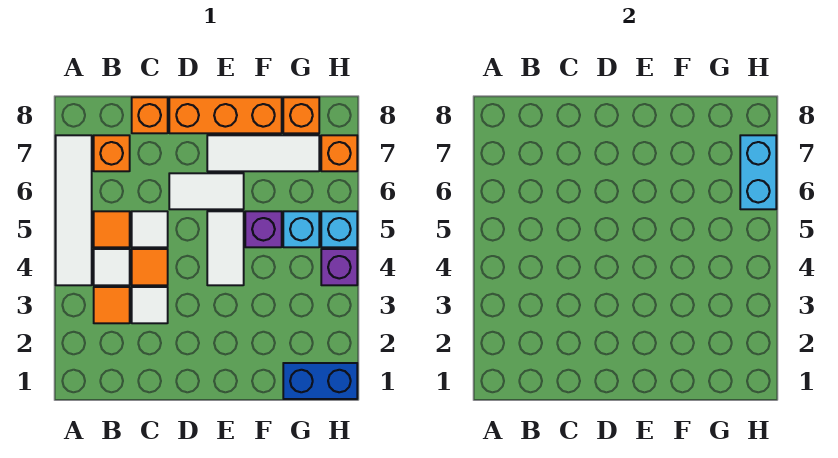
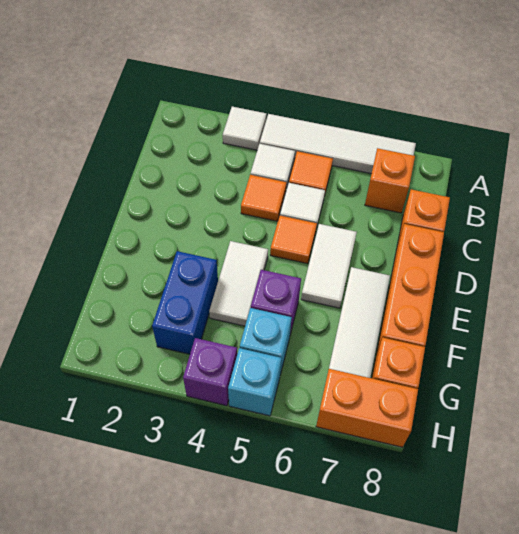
orange tile B3 level 1 -> orange tile D5 level 1
white tile C3 level 1 -> white tile A3 level 1
white tile E4:E5 level 1 -> white tile E4:F4 level 1
blue brick G1:H1 level 1 -> blue brick F3:G3 level 1
cyan brick H6:H7 level 2 -> none
orange brick H7 level 1 -> orange brick H7:H8 level 1

